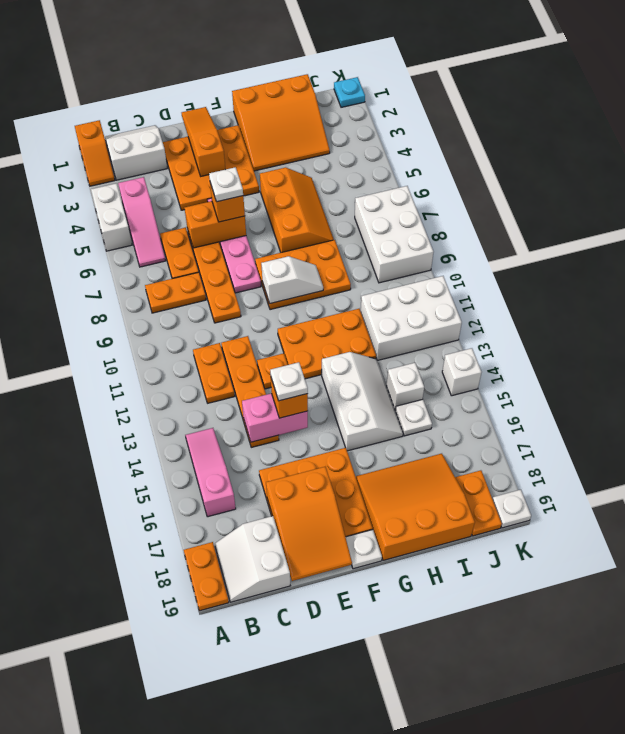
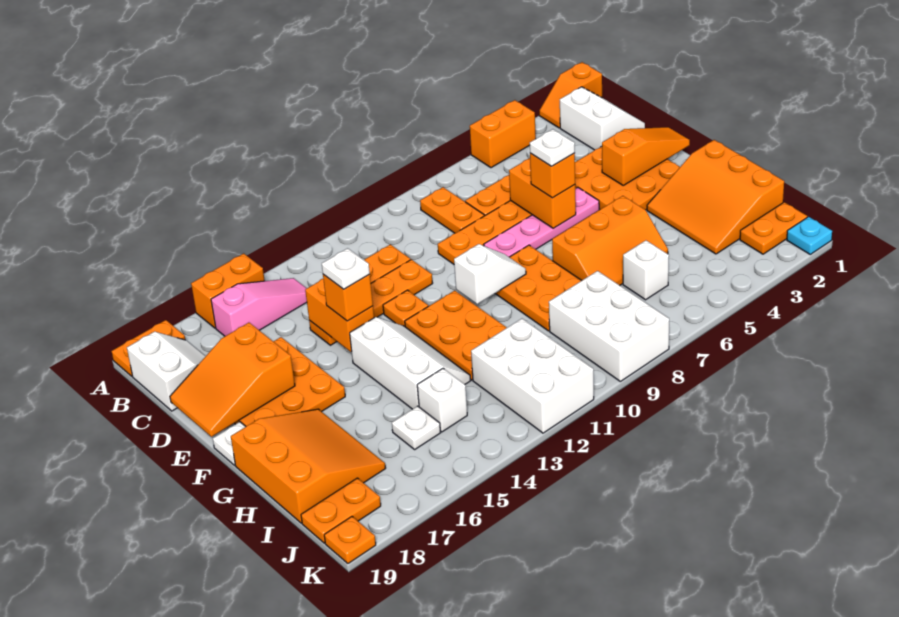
white brick A4:A5 level 1 -> orange brick A4:A5 level 1
none -> orange brick A15:A16 level 1
pink slope B4:B6 level 1 top 4 -> none
white slope B18:C19 level 1 top C -> white slope B18:C19 level 1 top 19
pink brick D14:E14 level 2 -> orange brick D14:E14 level 2
white slope F9:G9 level 2 top F -> white slope F9:F10 level 2 top 10
white slope G13:H15 level 1 top G -> white slope F13:H14 level 1 top 14
none -> orange plate J1:J2 level 1
white brick J7:K9 level 1 -> white brick I8:K9 level 1
white brick K14 level 1 -> white brick I6 level 1
white plate K19 level 1 -> orange plate K19 level 1

